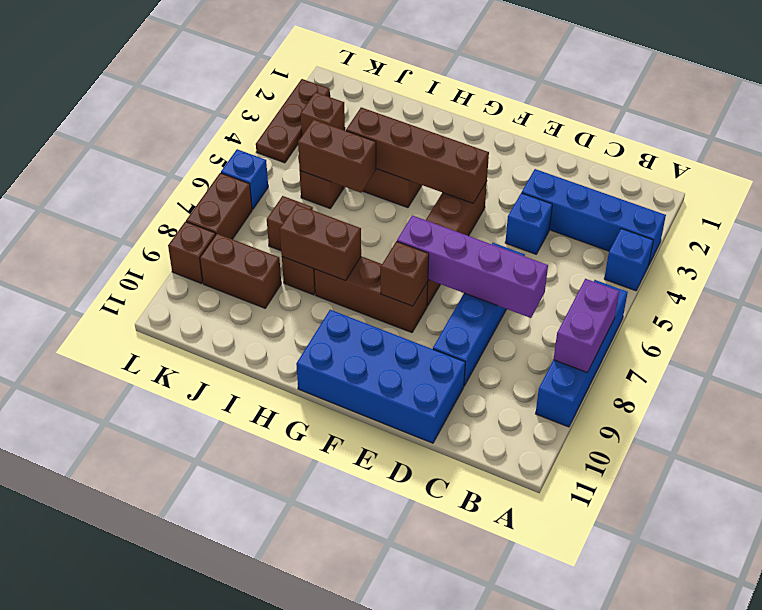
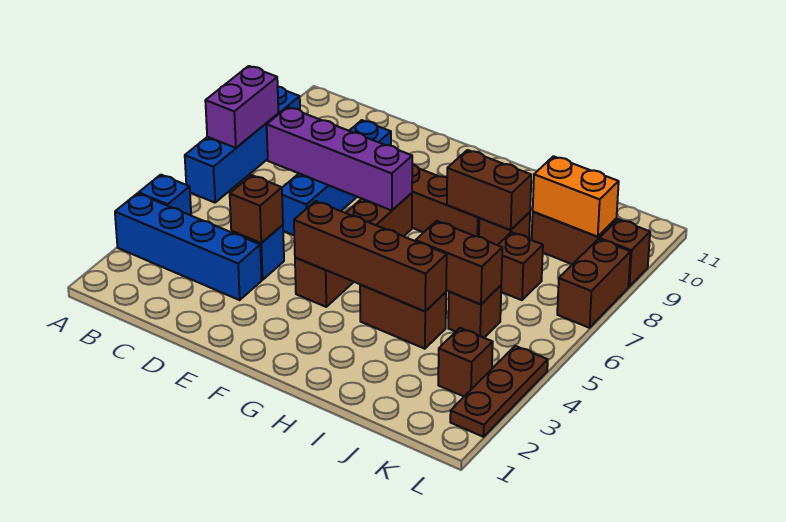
blue brick D10:G11 level 1 -> none
brown brick F8 level 2 -> brown brick D4 level 2
none -> orange brick J9:K9 level 2
blue brick L6 level 1 -> none

